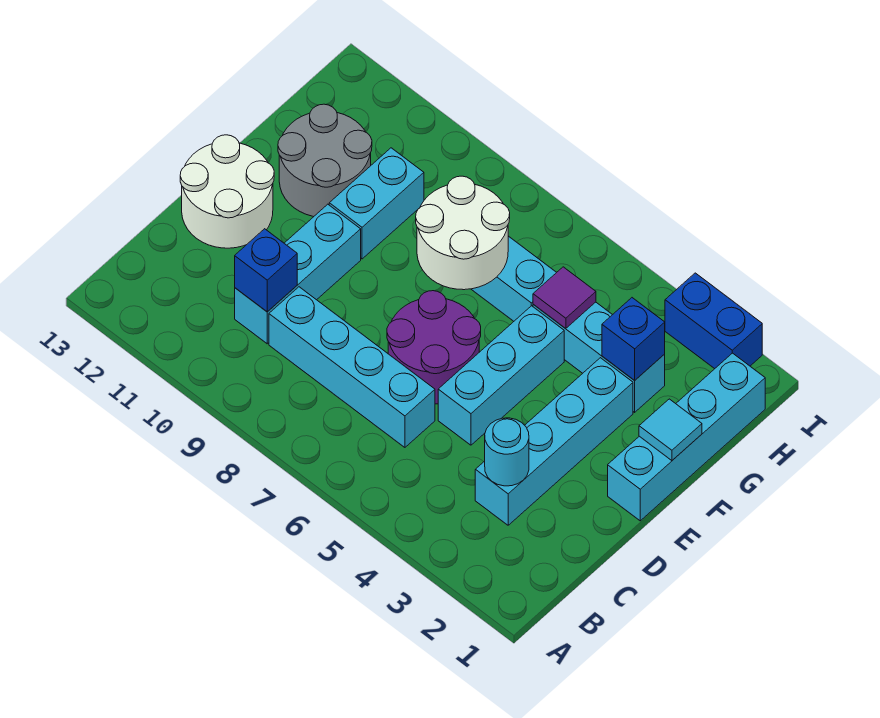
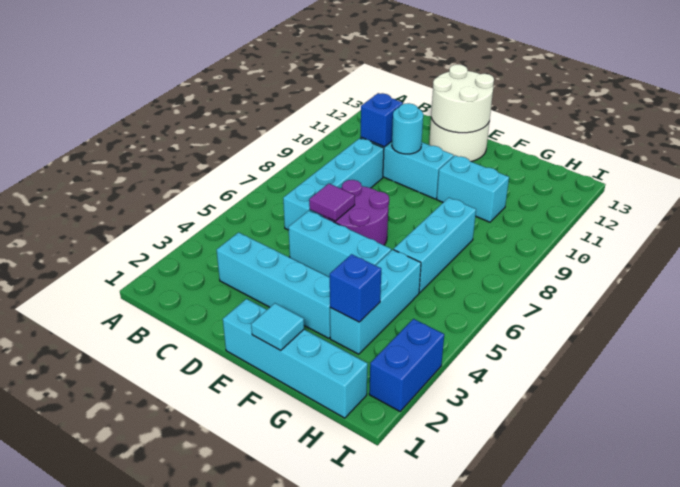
cyan round brick C3 level 2 -> cyan round brick D10 level 2
white round brick F7:G8 level 2 -> white round brick D12:E13 level 2
grey round brick F11:G12 level 1 -> none
purple tile G5 level 2 -> purple tile D6 level 2

